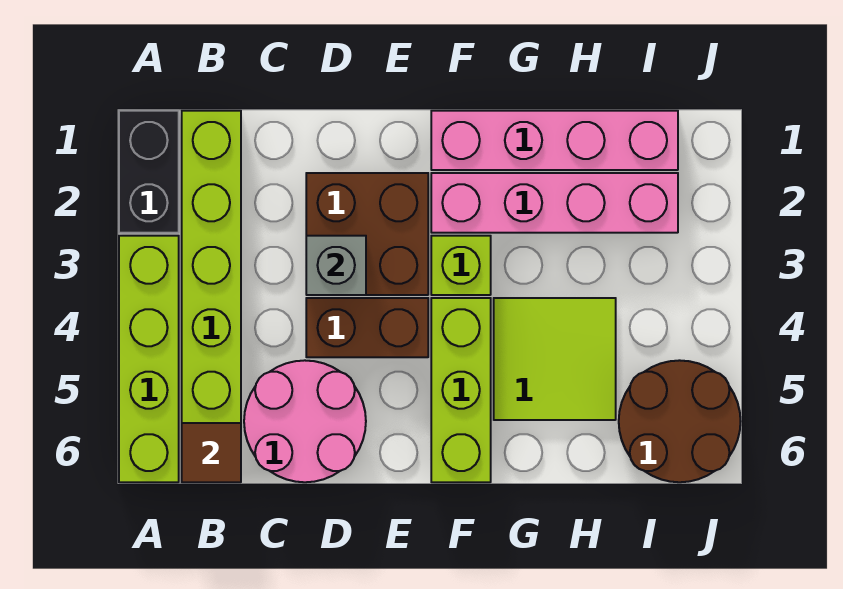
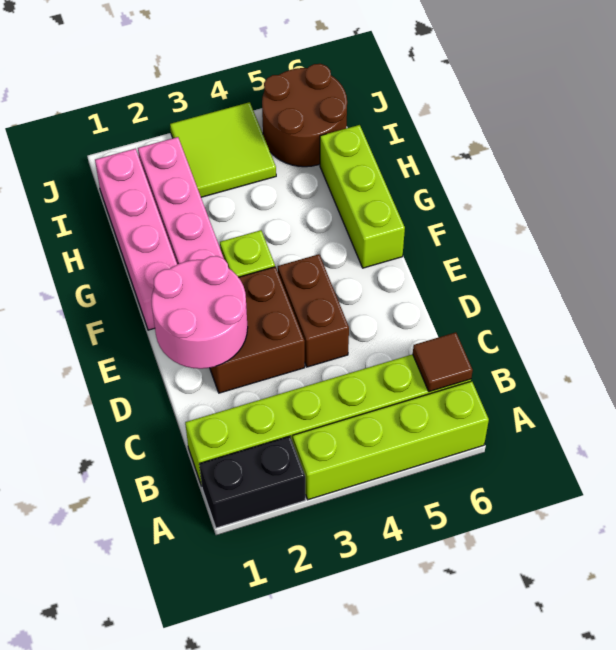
pink round brick C5:D6 level 1 -> pink round brick D1:E2 level 2
grey brick D3 level 2 -> none
lime brick F4:F6 level 1 -> lime brick F6:H6 level 1
lime tile G4:H5 level 1 -> lime tile I3:J4 level 1

